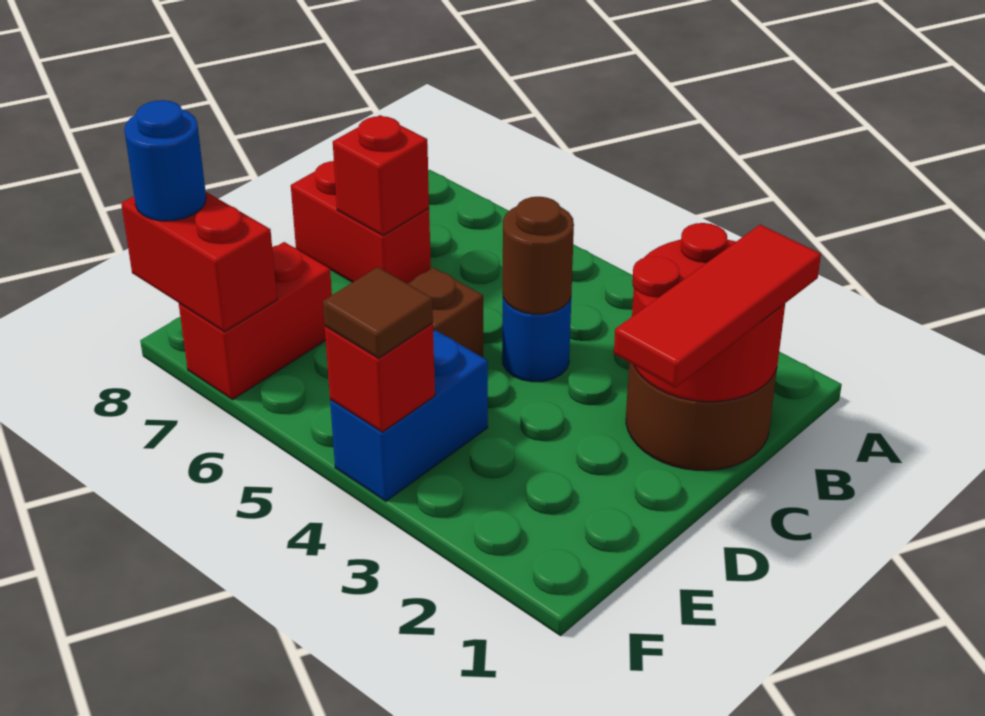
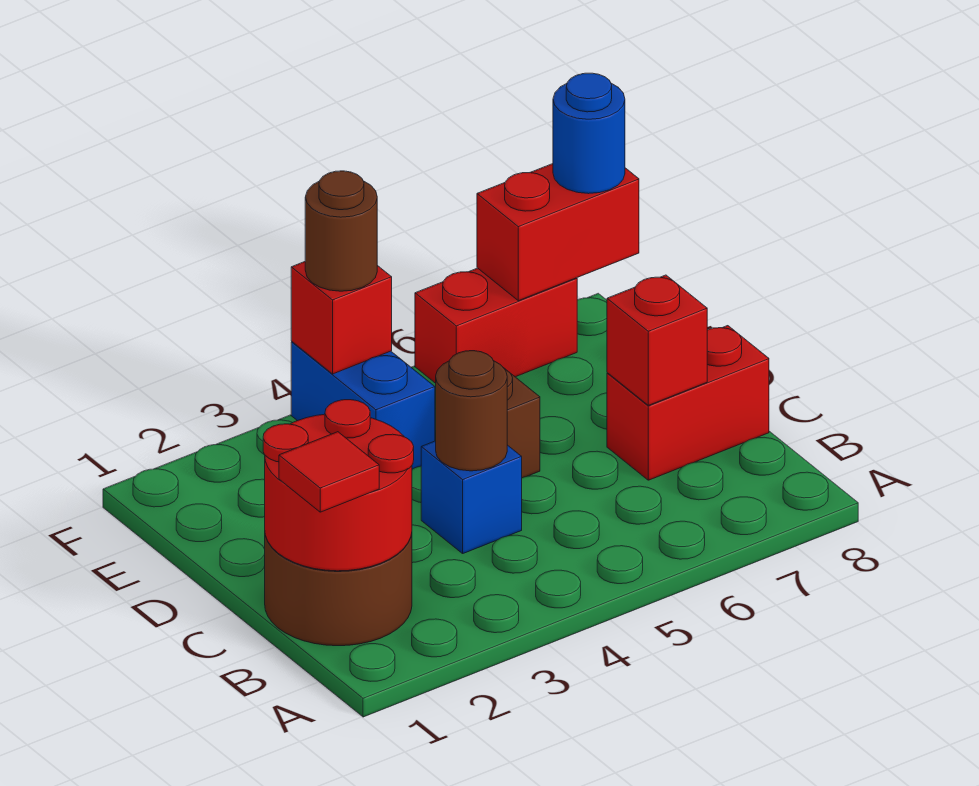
red tile B1:D1 level 3 -> red tile B1 level 3
blue round brick C4 level 1 -> blue brick C4 level 1
red brick E7:F7 level 1 -> red brick F6:F7 level 1
brown tile F4 level 3 -> brown round brick F4 level 3

